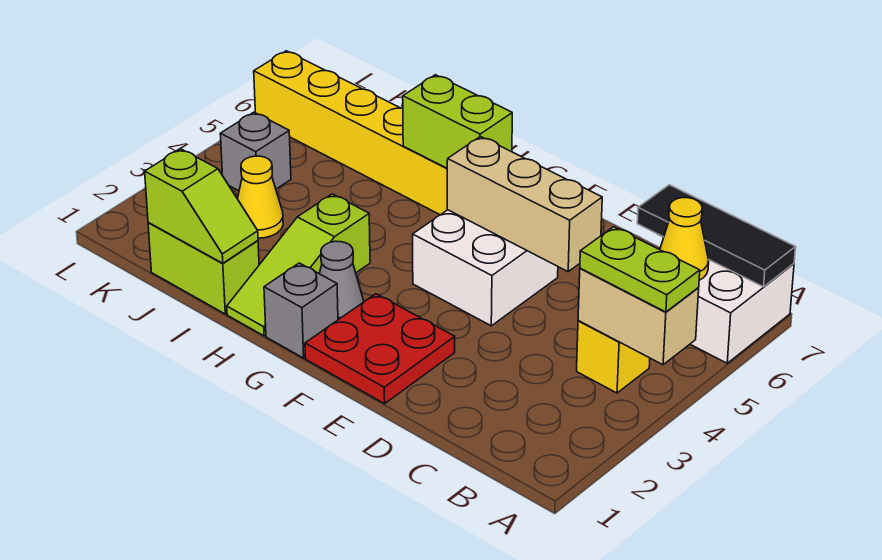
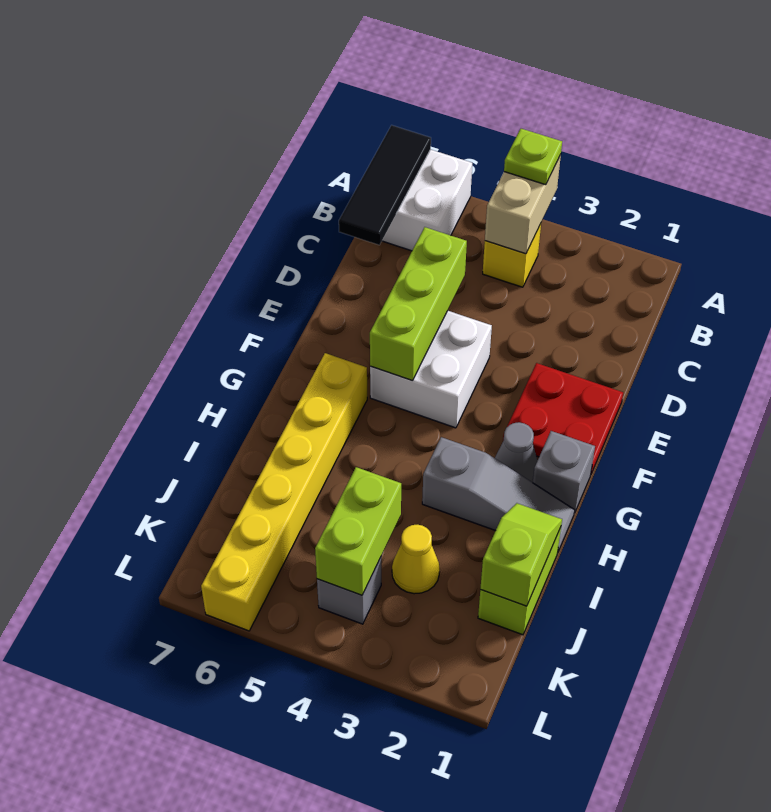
lime plate A4:B4 level 3 -> lime plate A4 level 3
yellow cone B6 level 2 -> none
tan brick D5:F5 level 2 -> lime brick D5:F5 level 2
lime brick G6:H6 level 2 -> lime brick J4:K4 level 2
lime slope H1:H3 level 1 top 3 -> grey slope H1:H3 level 1 top 3

